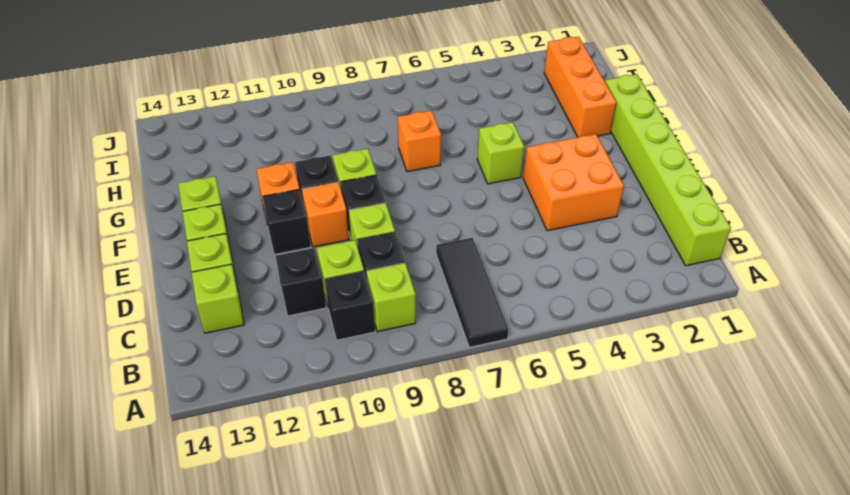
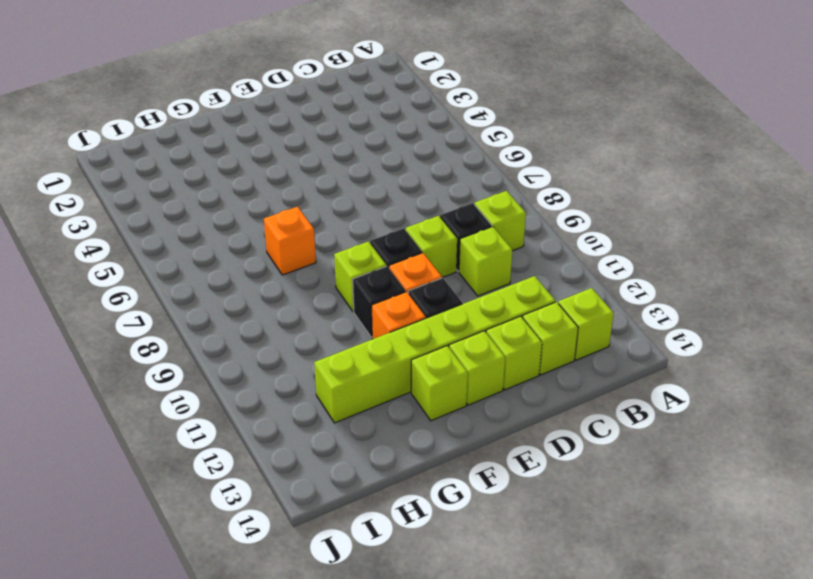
black tile A7:C7 level 1 -> none
lime brick B1:G1 level 1 -> lime brick C12:H12 level 1
black brick B10 level 1 -> none
black brick C11 level 1 -> none
orange brick D3:E4 level 1 -> none
lime brick F5 level 1 -> lime brick B13 level 1
orange brick G2:I2 level 1 -> none

